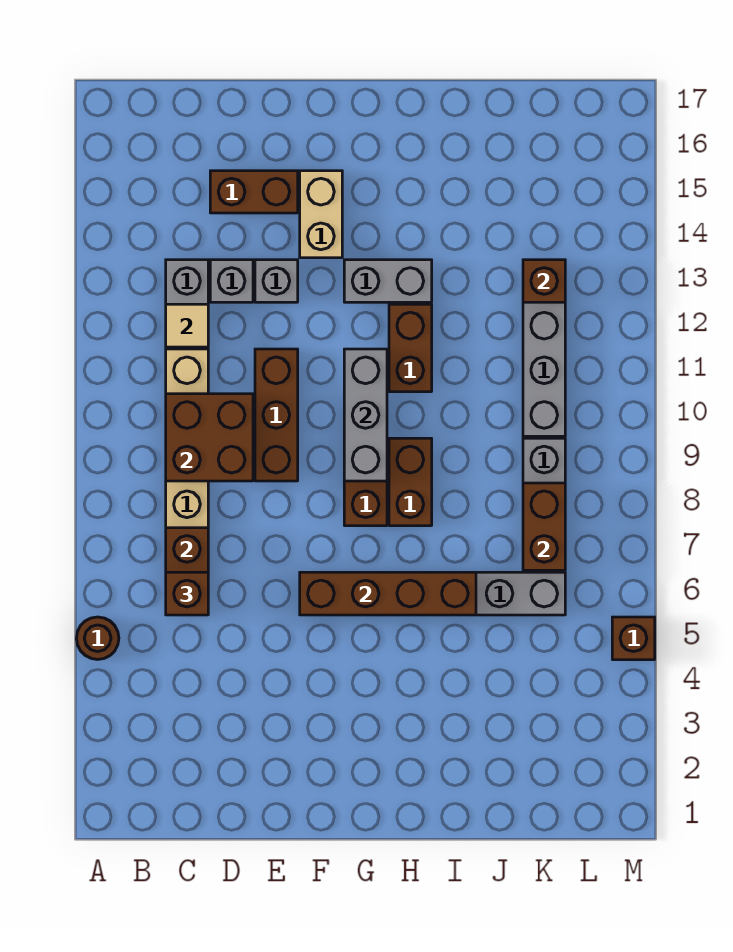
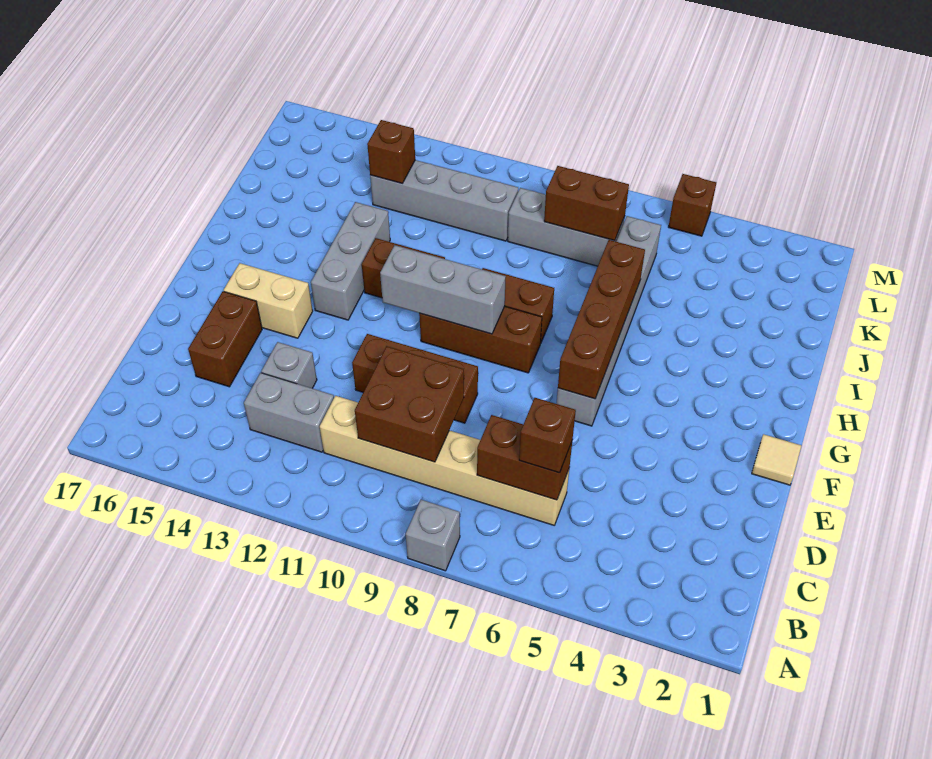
brown round brick A5 level 1 -> none
tan tile C12 level 2 -> tan tile F1 level 1
grey brick E13 level 1 -> grey brick A8 level 1
grey brick G13:H13 level 1 -> grey brick G13:I13 level 1

